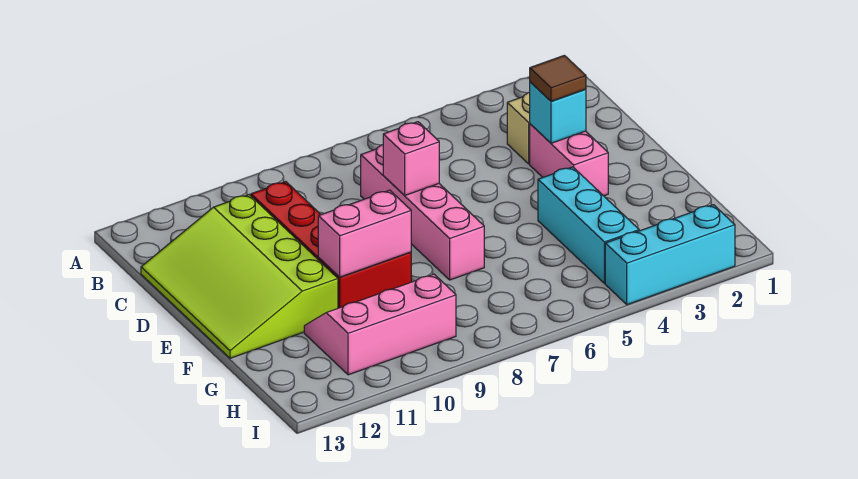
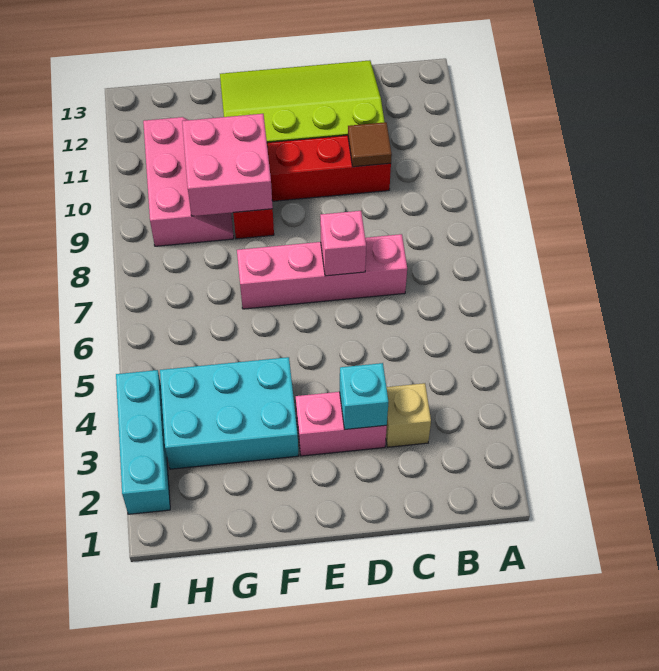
brown tile D3 level 3 -> brown tile C10 level 2
cyan brick F4:H4 level 1 -> cyan brick F3:H4 level 1
pink brick F9:F10 level 2 -> pink brick F9:G10 level 2

